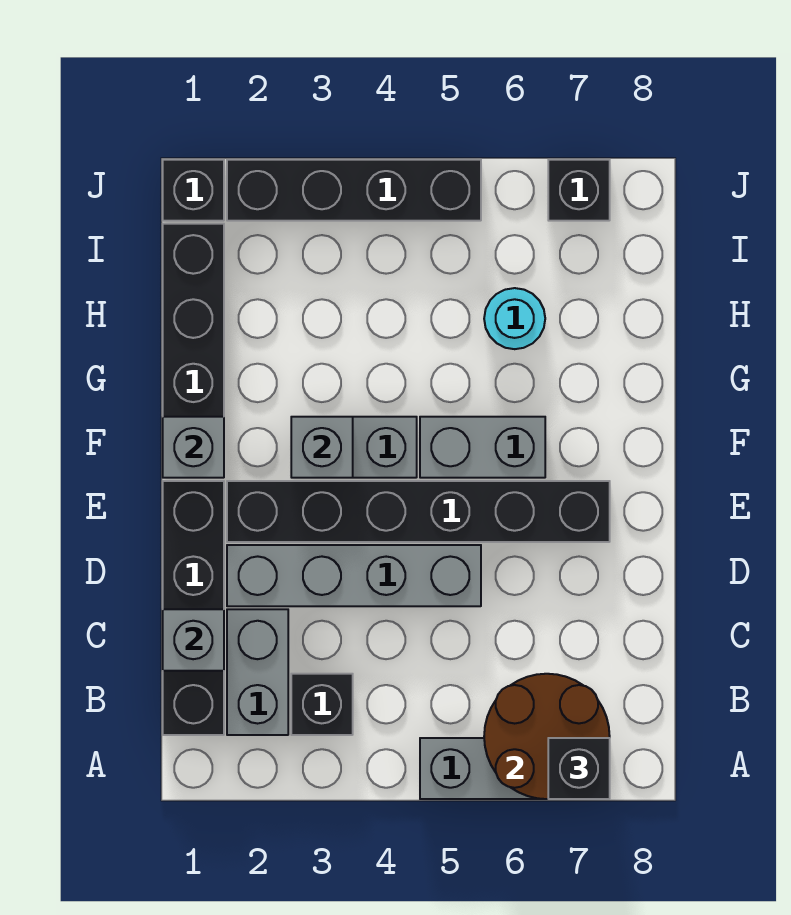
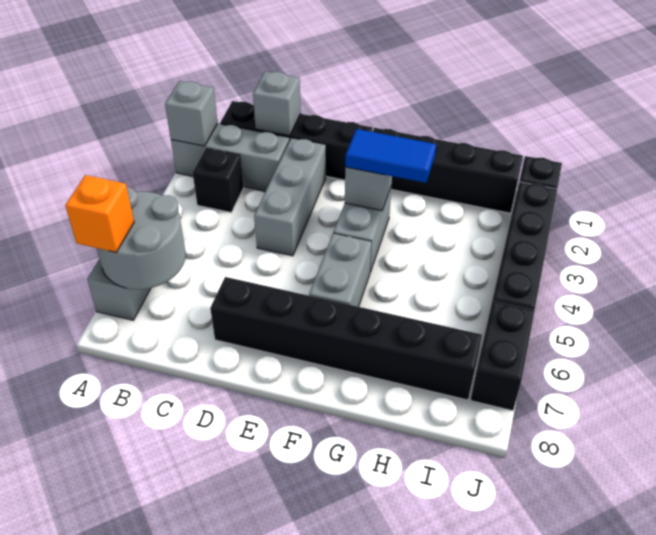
brown round brick A6:B7 level 2 -> grey round brick A6:B7 level 2
black brick A7 level 3 -> orange brick A7 level 3
grey brick B2:C2 level 1 -> grey brick A2:C2 level 1
grey brick D2:D5 level 1 -> grey brick D2:D4 level 1
black brick E2:E7 level 1 -> black brick D7:I7 level 1
grey brick F1 level 2 -> grey brick A2 level 2
none -> blue tile F3:G3 level 3
cyan round brick H6 level 1 -> none
black brick J7 level 1 -> black brick J6:J7 level 1

